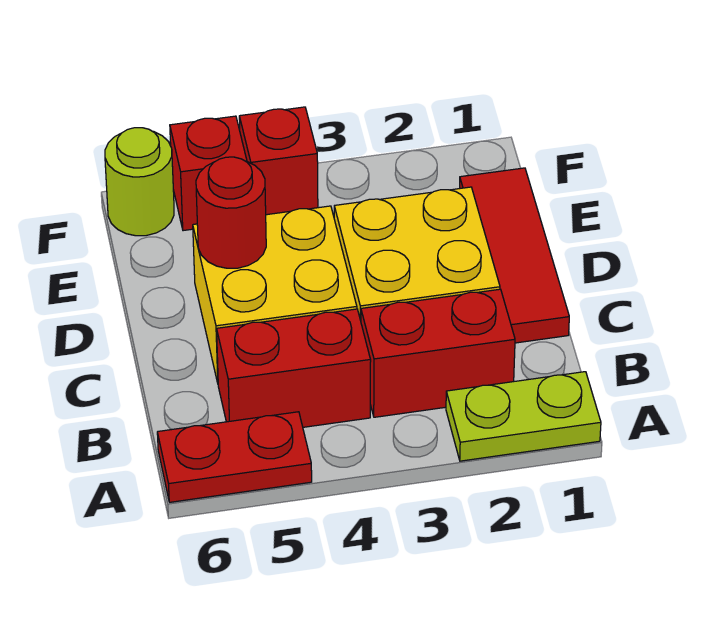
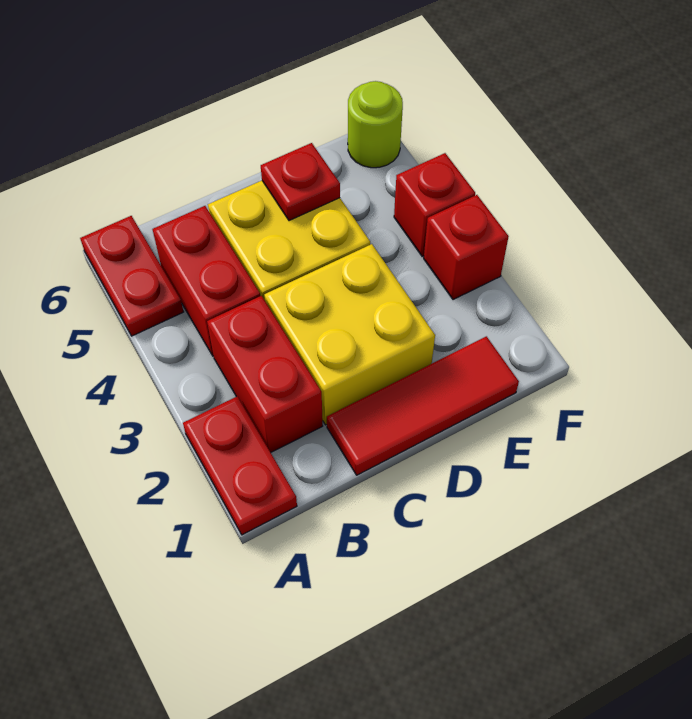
lime plate A1:A2 level 1 -> red plate A1:A2 level 1
red round brick D5 level 2 -> red plate D5 level 2
red brick F5 level 1 -> red brick F3 level 1

